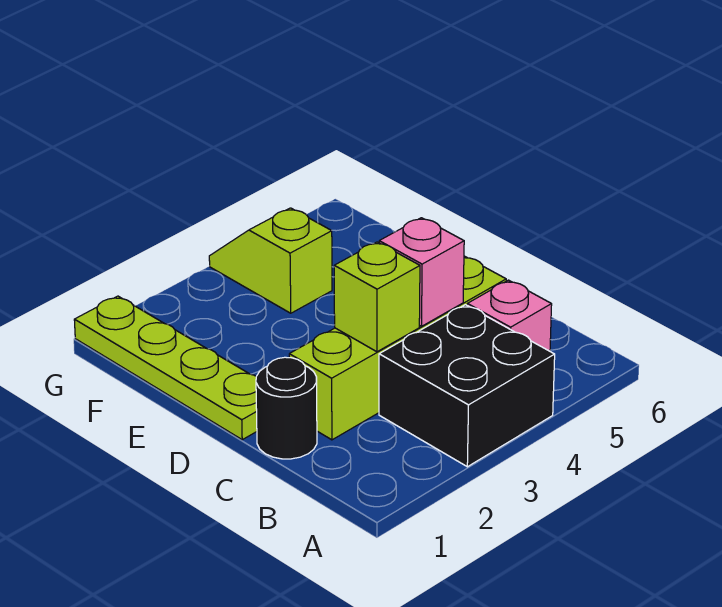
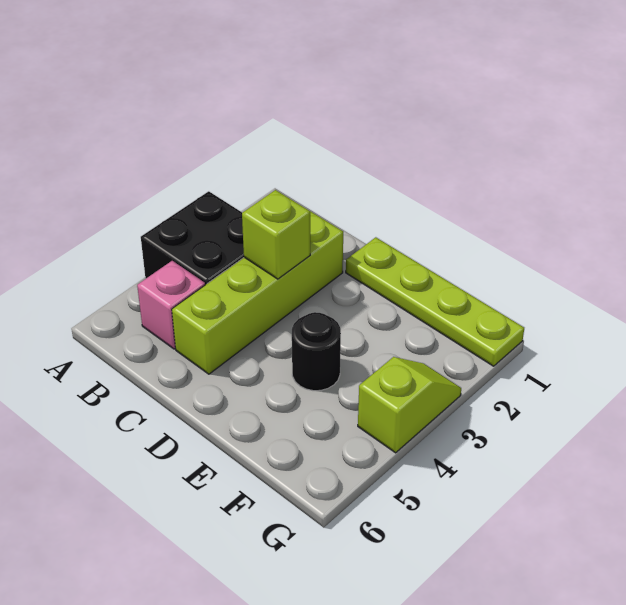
black round brick C1 level 1 -> black round brick E4 level 1
pink brick C4 level 2 -> none
lime slope F4:G4 level 1 top F -> lime slope G3:G4 level 1 top 4

